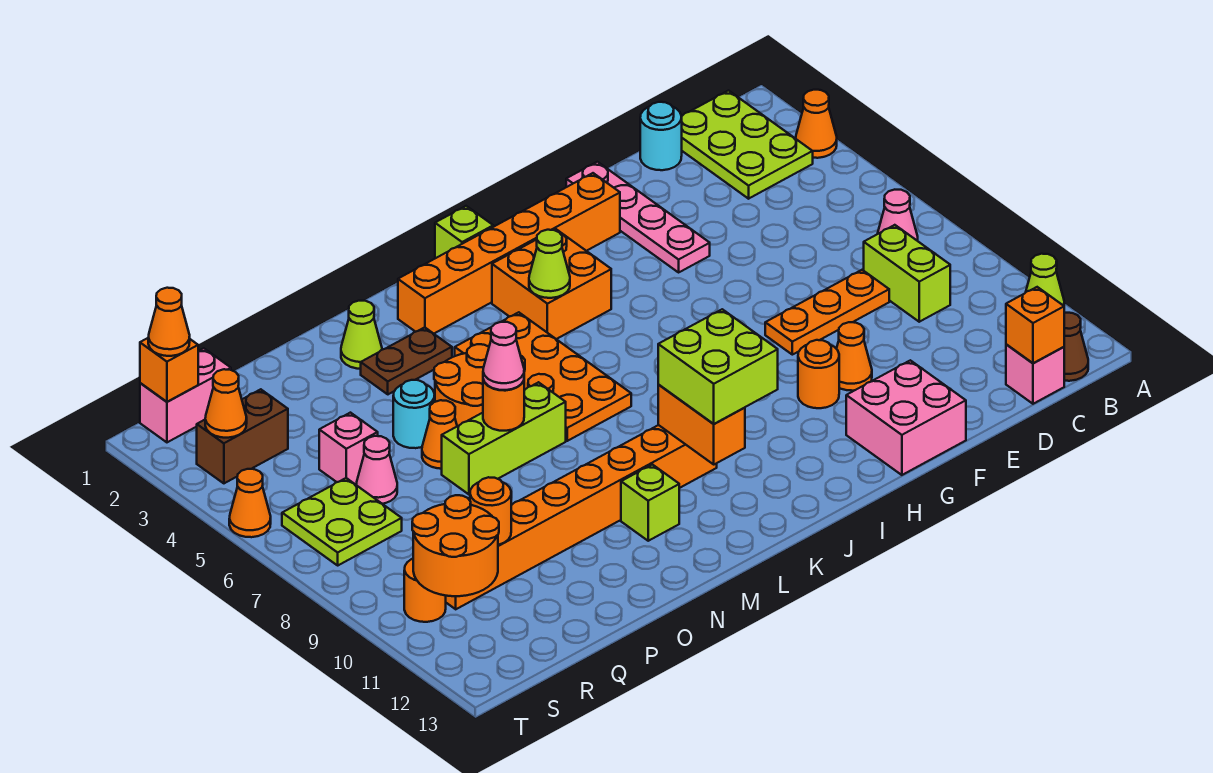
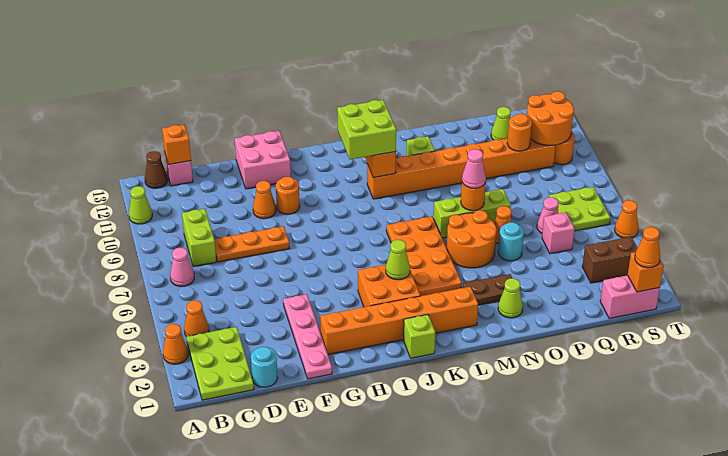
none -> lime cone Q12 level 1
orange cone S3 level 2 -> orange cone B4 level 1

